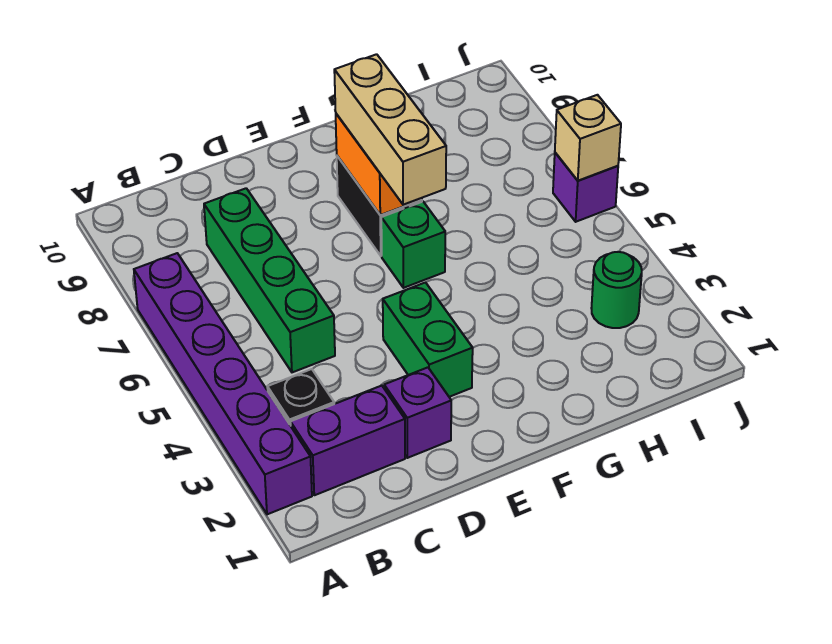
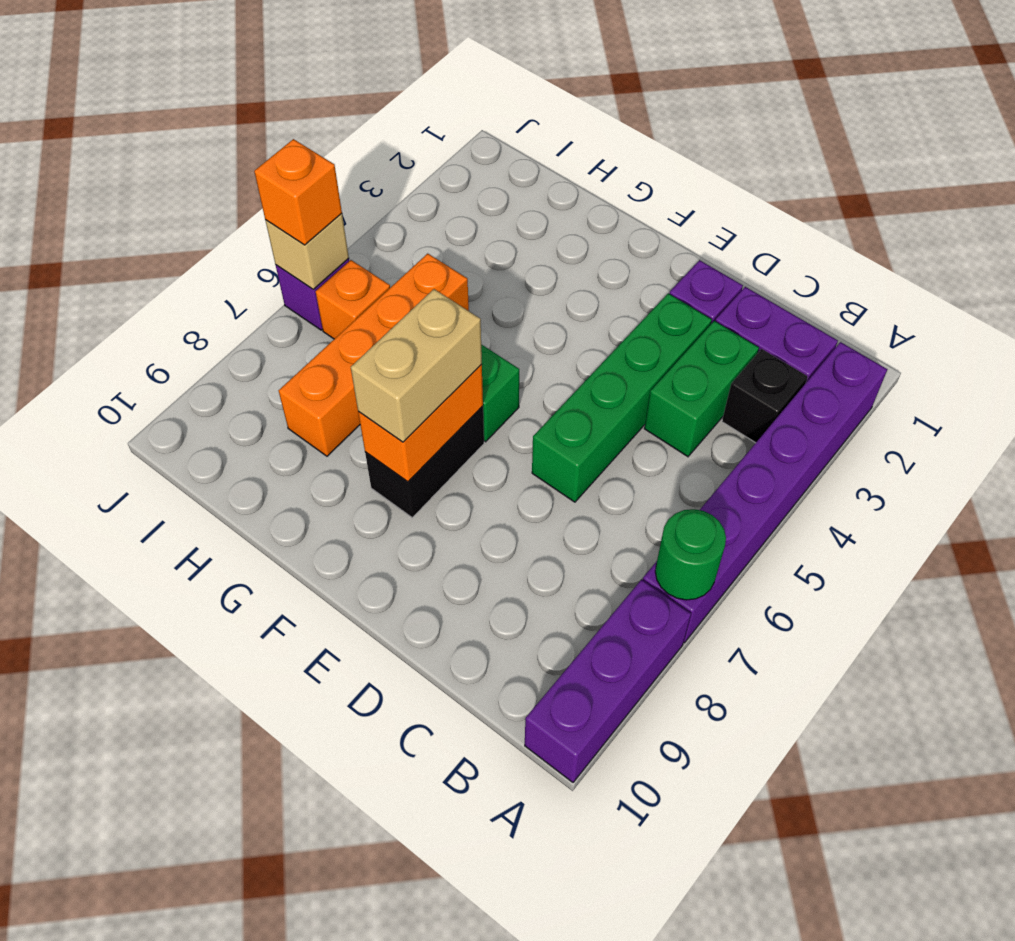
none -> purple brick A8:A10 level 1
green brick C5:C8 level 1 -> green brick D3:D6 level 1
green brick E3:E4 level 1 -> green brick C3:C4 level 1
tan brick F6:F8 level 3 -> tan brick F7:F8 level 3
none -> orange brick H5:H8 level 1
green round brick I3 level 1 -> green round brick A7 level 2
none -> orange brick I6 level 1
none -> orange brick J6 level 3

